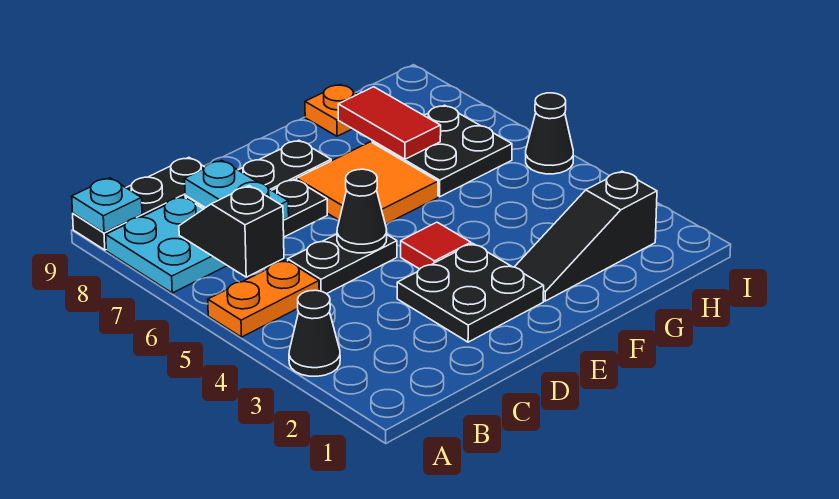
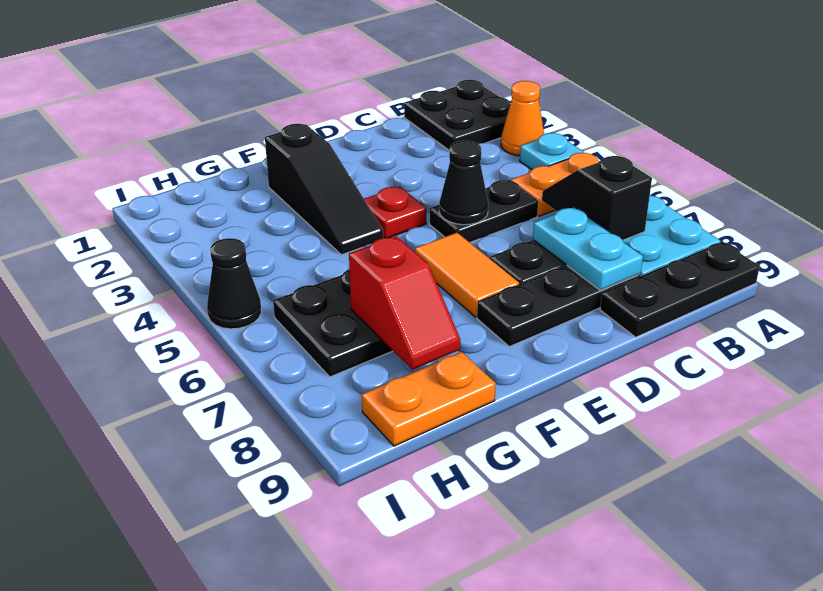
black cone A3 level 1 -> orange cone A3 level 1
cyan plate A9 level 2 -> cyan plate A4 level 1
black slope B6:B7 level 2 top 6 -> black slope B6:B7 level 2 top 7
black plate D2:E3 level 1 -> black plate A1:B2 level 1
red tile E4 level 1 -> red plate E4 level 1
orange tile E6:F7 level 1 -> orange tile E6:E7 level 1
black slope F2:H2 level 1 top H -> black slope F2:F4 level 1 top 2
red tile G7:G8 level 2 -> red slope G7:G8 level 2 top 7
orange plate G9 level 1 -> orange plate G9:H9 level 1

